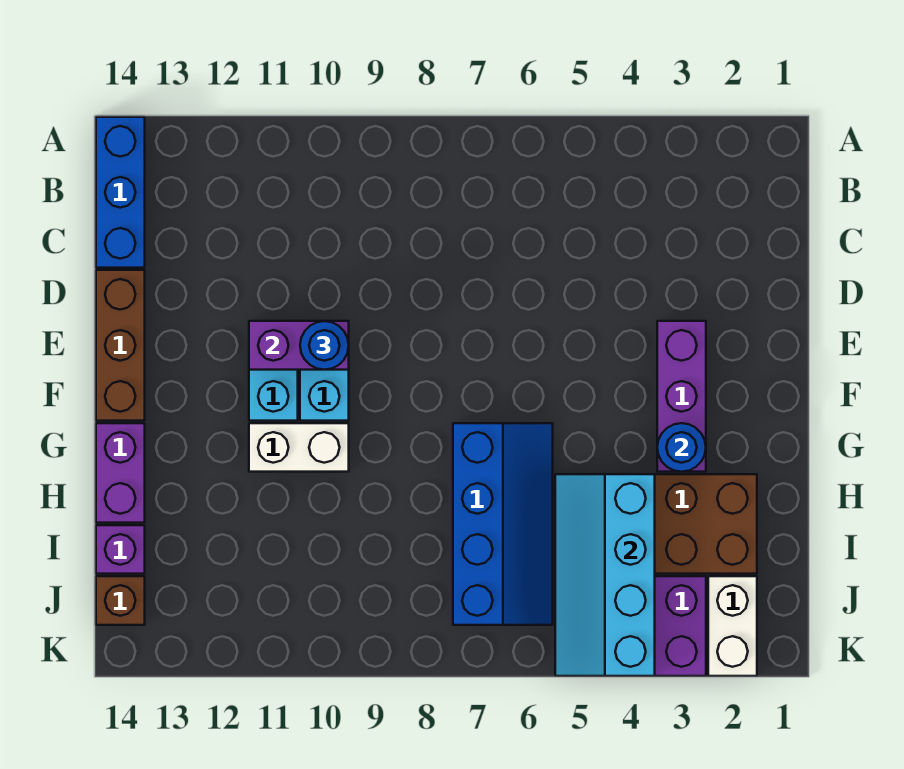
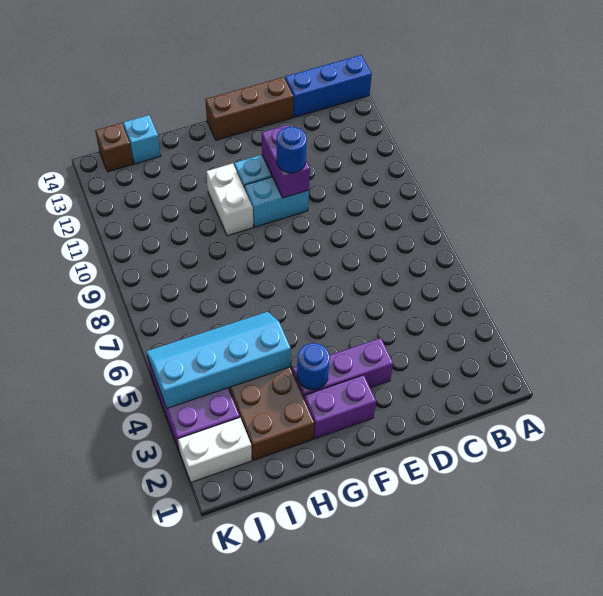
blue slope G6:J7 level 1 top 7 -> none
purple brick G14:H14 level 1 -> purple brick F2:G2 level 1
purple brick I14 level 1 -> cyan brick I14 level 1

